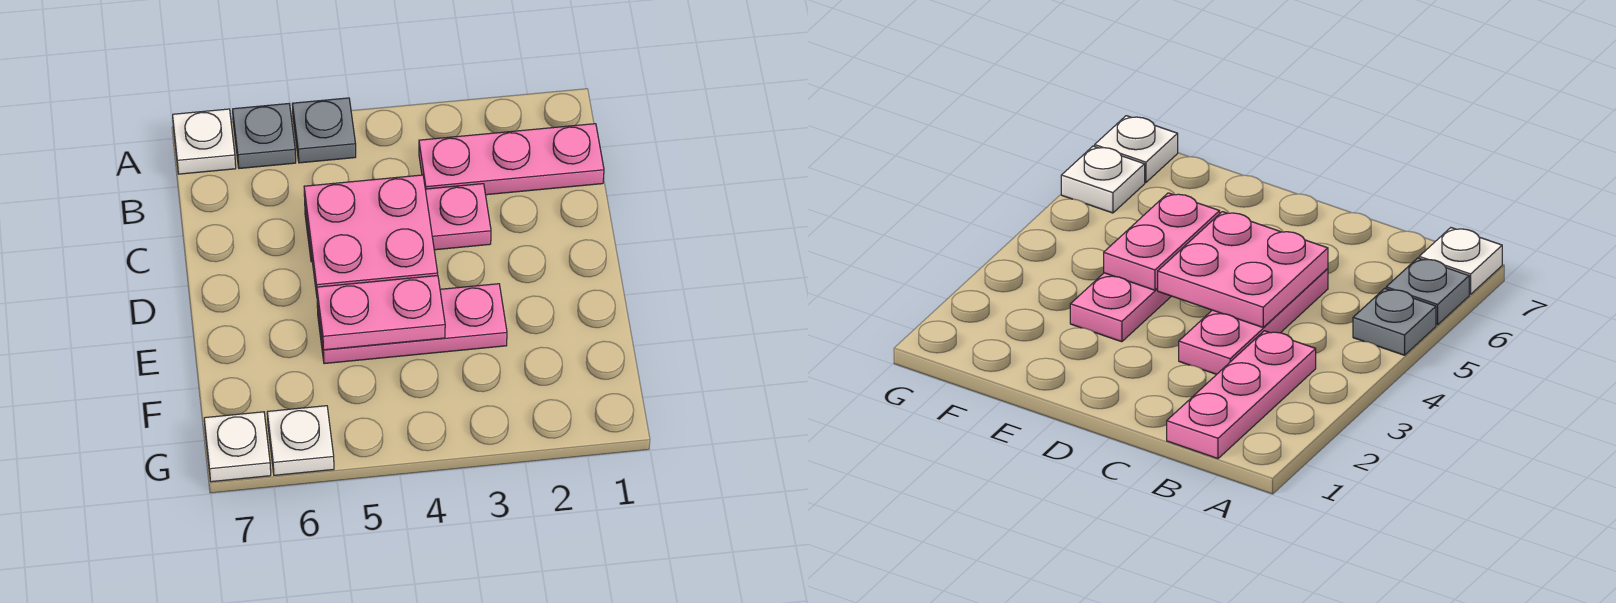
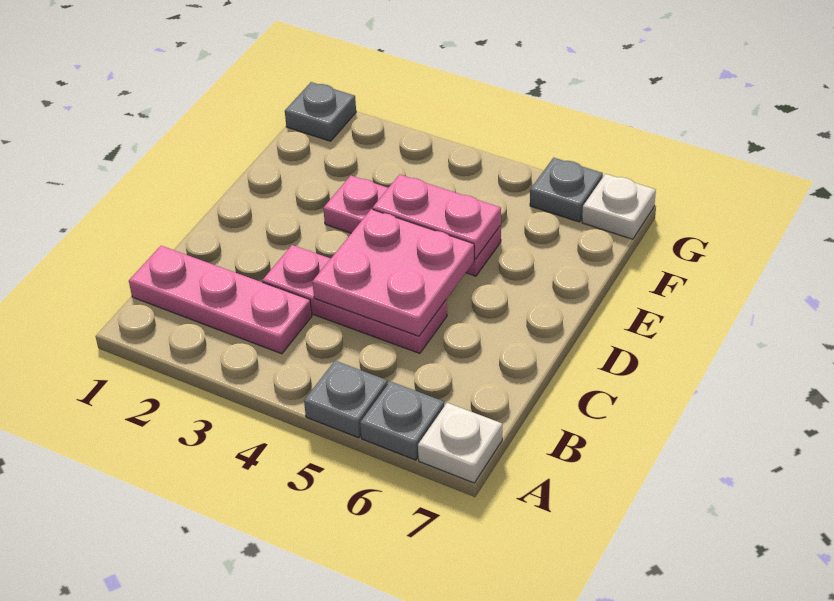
none -> grey plate G1 level 1
white plate G6 level 1 -> grey plate G6 level 1

